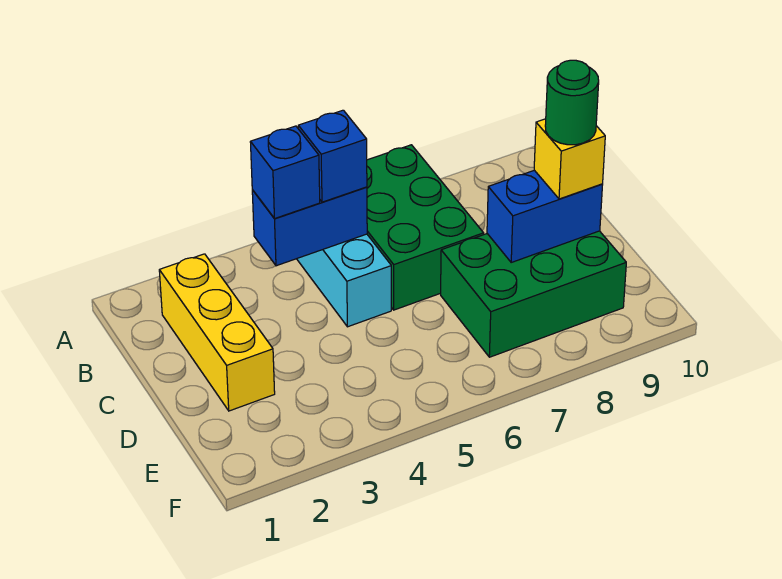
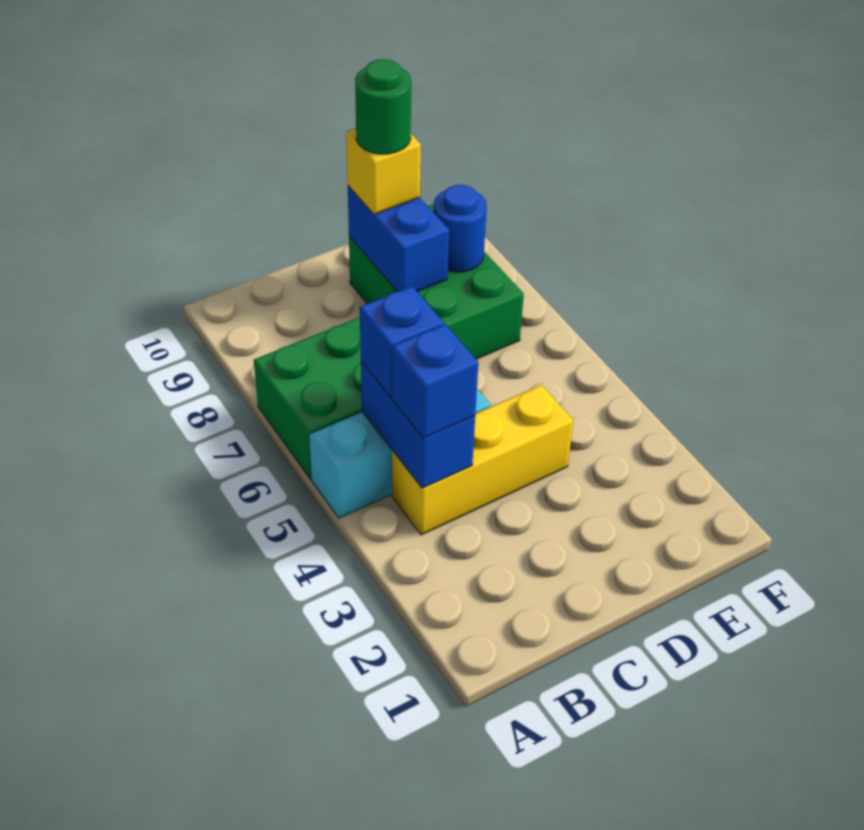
yellow brick B2:D2 level 1 -> yellow brick B4:D4 level 1
none -> blue round brick E8 level 2

